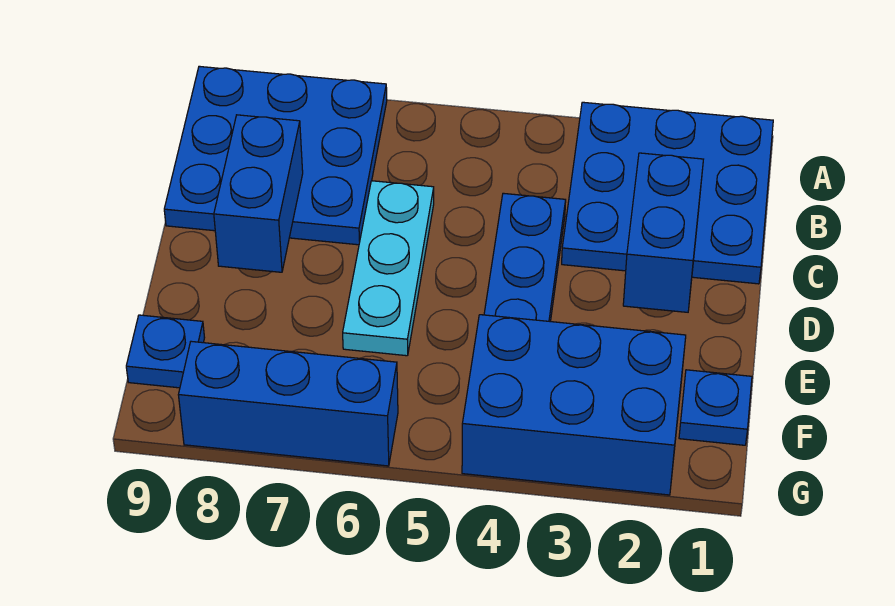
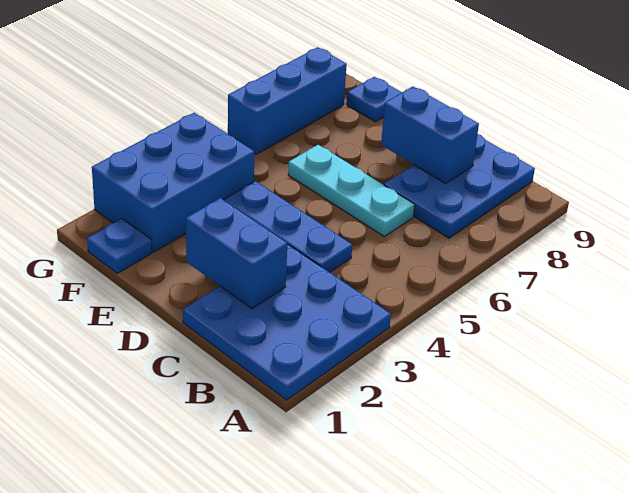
blue plate A7:C9 level 1 -> blue plate B7:C9 level 1

